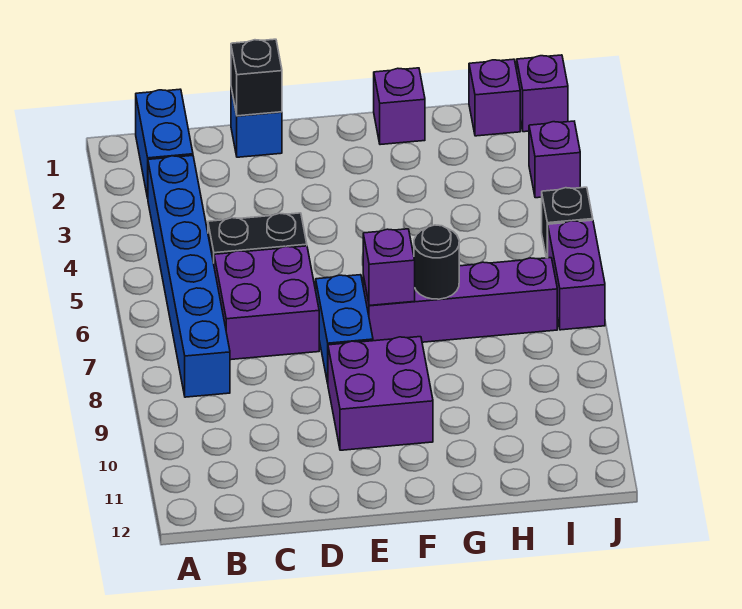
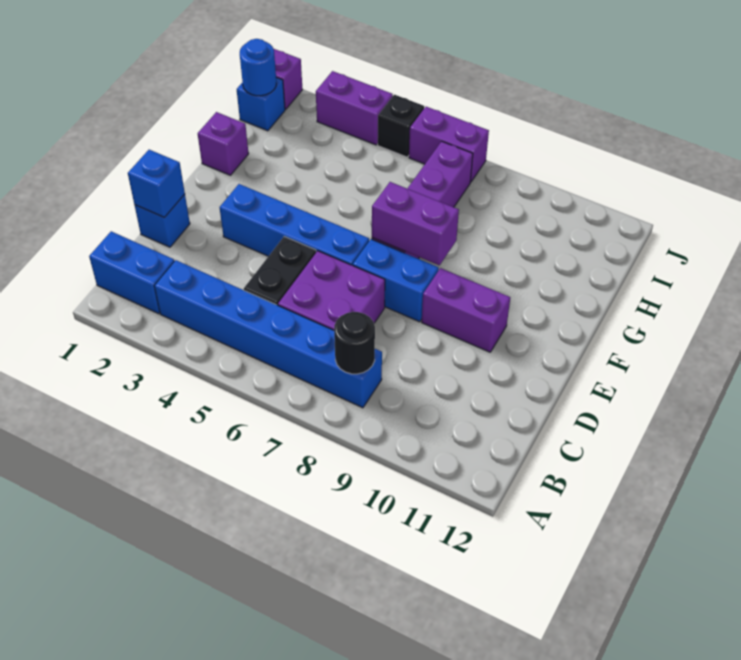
black brick D1 level 2 -> blue brick D1 level 2
none -> blue brick E3:E6 level 1
purple brick E9:F10 level 1 -> purple brick E9:E10 level 1
purple brick F7 level 2 -> purple brick F7:F8 level 2
black round brick G7 level 2 -> black round brick B8 level 2
purple brick I1 level 1 -> blue brick I1 level 1
none -> blue round brick I1 level 2
purple brick J3 level 1 -> purple brick J3:J4 level 1

